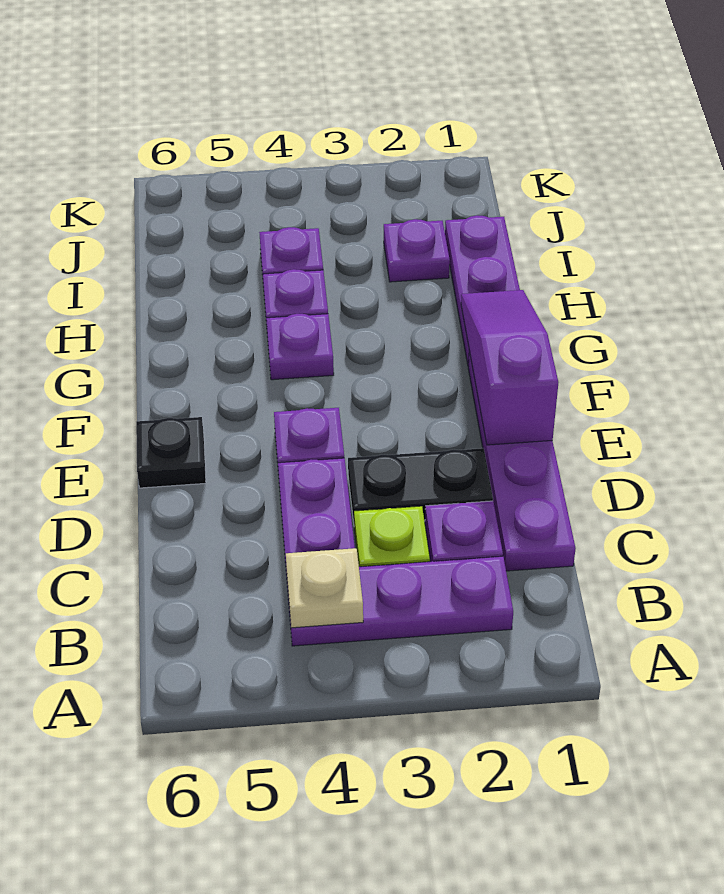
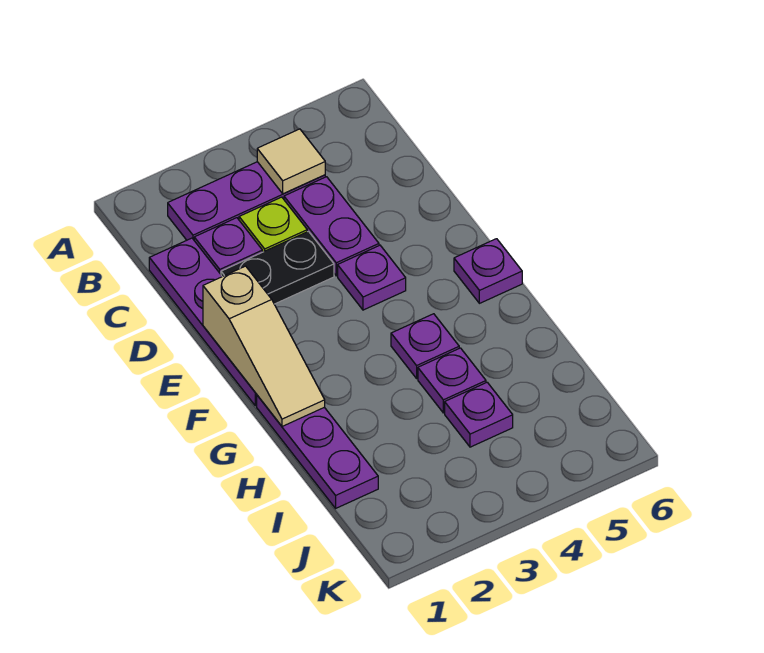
tan plate B4 level 2 -> tan tile B4 level 2
purple slope E1:G1 level 2 top E -> tan slope E1:G1 level 2 top E
black plate E6 level 1 -> none
purple plate I2 level 1 -> purple plate F6 level 1

